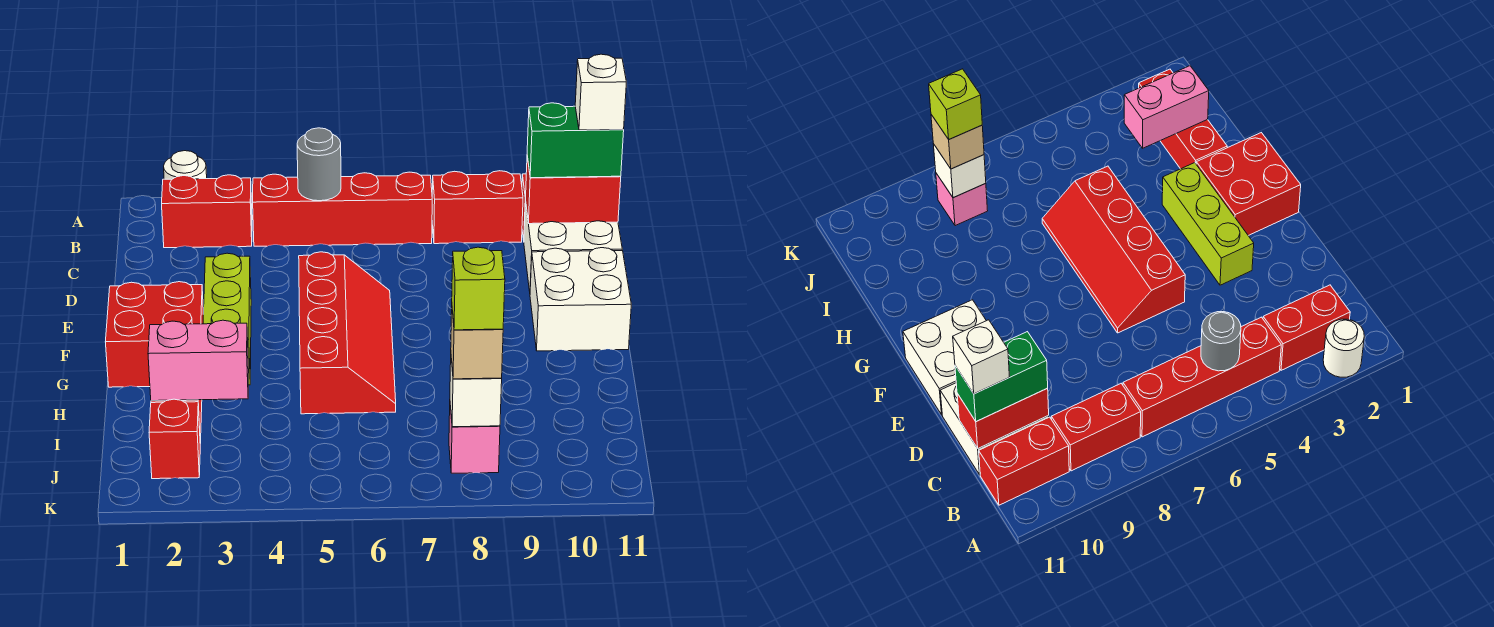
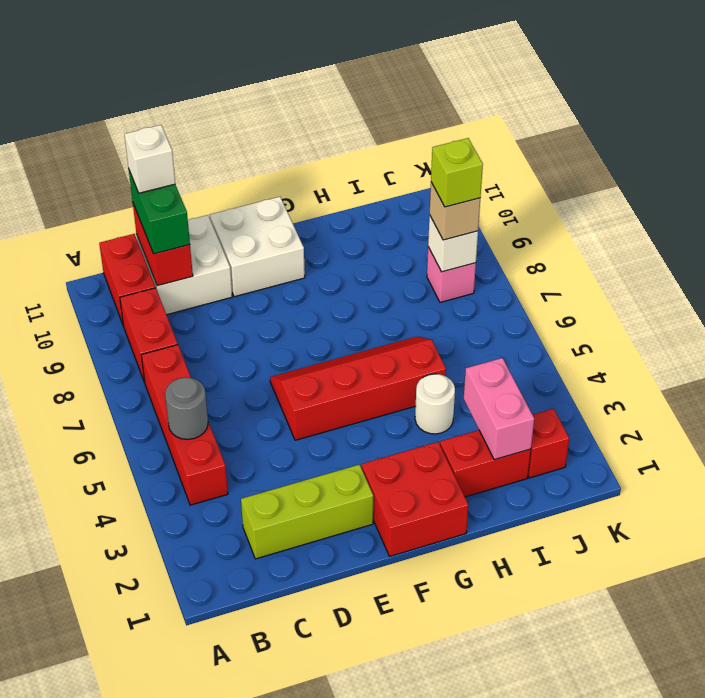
white round brick A2 level 1 -> white round brick H4 level 1
red brick B2:B3 level 1 -> none
lime brick E3:G3 level 1 -> lime brick C2:E2 level 1

